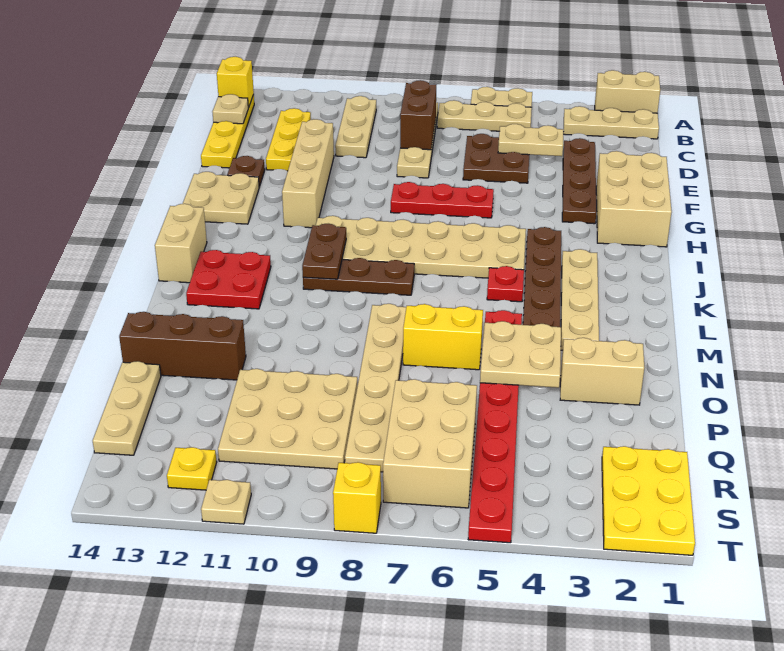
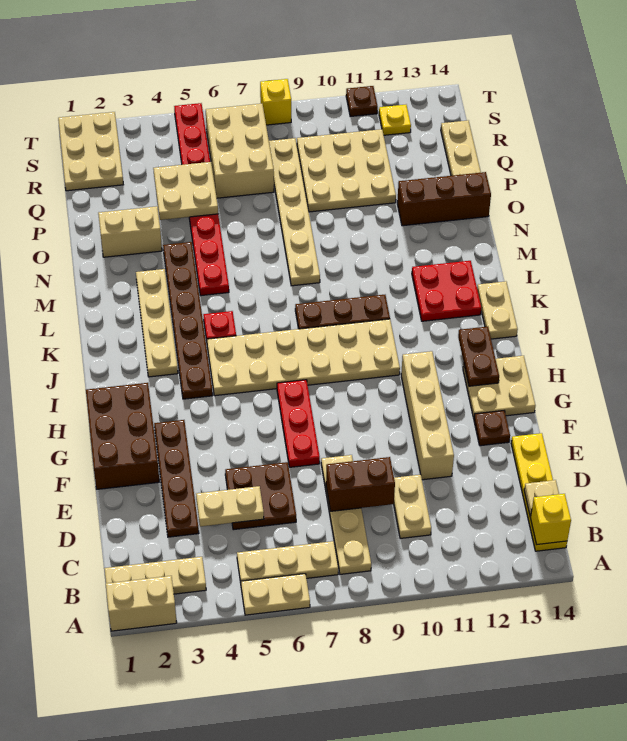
tan plate B10:D10 level 1 -> tan plate C10:D10 level 1
brown brick C8:D8 level 2 -> brown brick D8:D9 level 2
yellow plate C12:E12 level 1 -> none
tan brick F1:H2 level 1 -> brown brick F1:H2 level 1
red plate G6:G8 level 1 -> red plate F7:H7 level 1
brown plate J10:K10 level 2 -> brown plate H13:I13 level 2
tan brick J14:K14 level 1 -> tan plate J14:K14 level 1
tan plate N4:O5 level 2 -> tan plate P4:Q5 level 2
yellow brick N6:N7 level 1 -> none
yellow plate R1:T2 level 1 -> tan plate R1:T2 level 1
tan plate T11 level 1 -> brown plate T11 level 1

